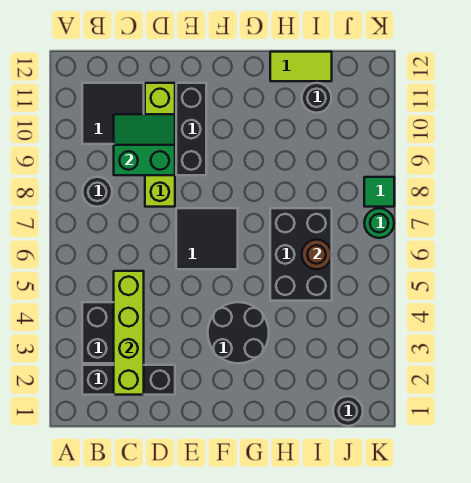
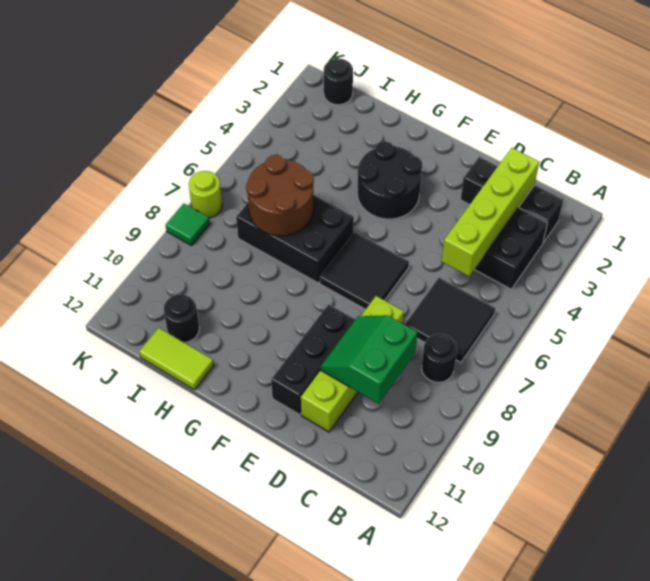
black tile B10:C11 level 1 -> black tile B6:C7 level 1
green slope C9:D10 level 2 top 9 -> green slope C9:D10 level 2 top C
black brick H5:I7 level 1 -> black brick G6:I7 level 1
brown round brick I6 level 2 -> brown round brick H6:I7 level 2
green round brick K7 level 1 -> lime round brick K7 level 1

